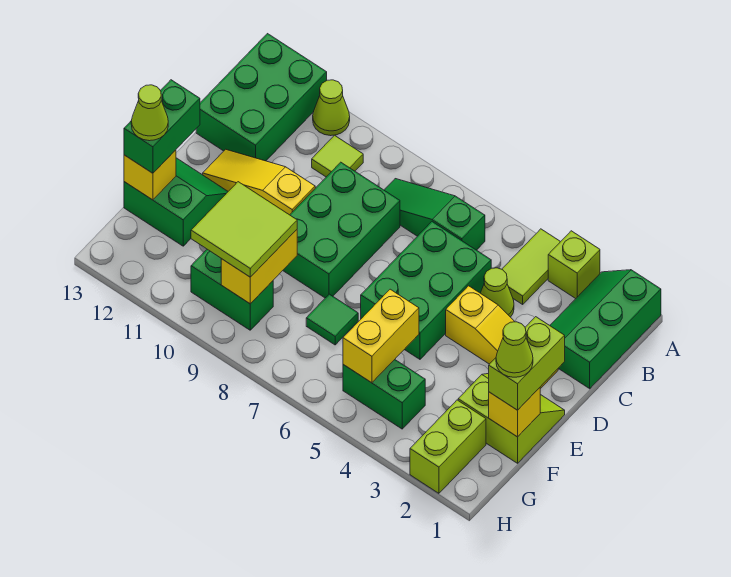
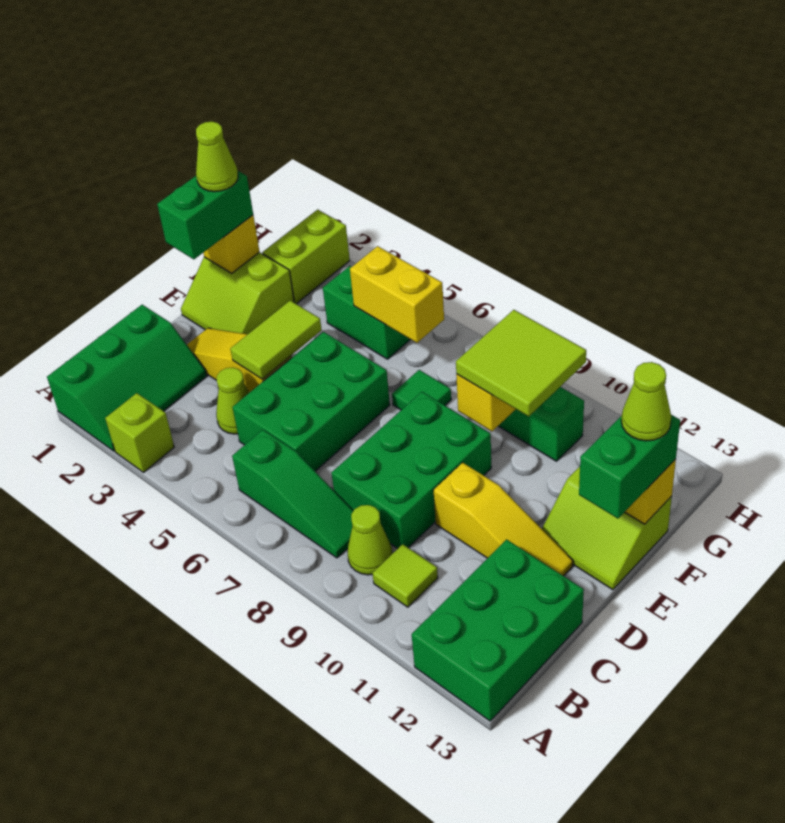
lime tile A4:B4 level 1 -> lime tile D4:E4 level 2
lime cone A11 level 1 -> lime cone B9 level 1
lime brick E1:F1 level 3 -> green brick E1:F1 level 3
green slope E12:F13 level 1 top F -> lime slope E12:F13 level 1 top F
yellow brick F5:G5 level 2 -> yellow brick G5:G6 level 2

